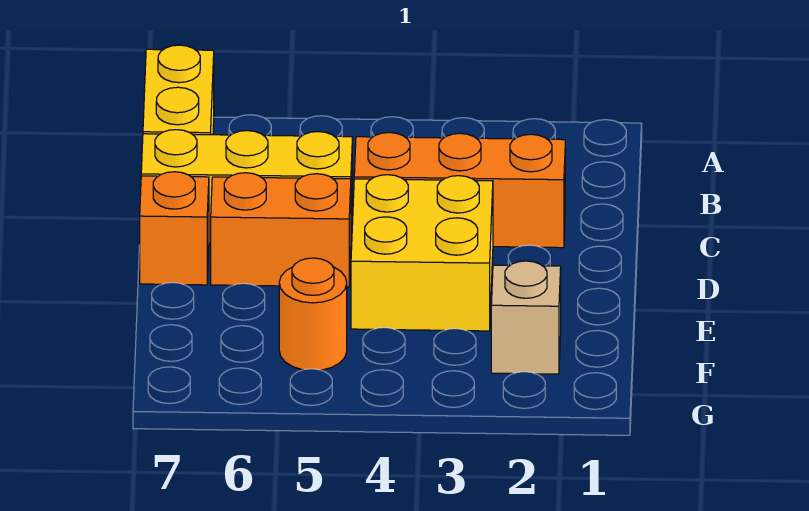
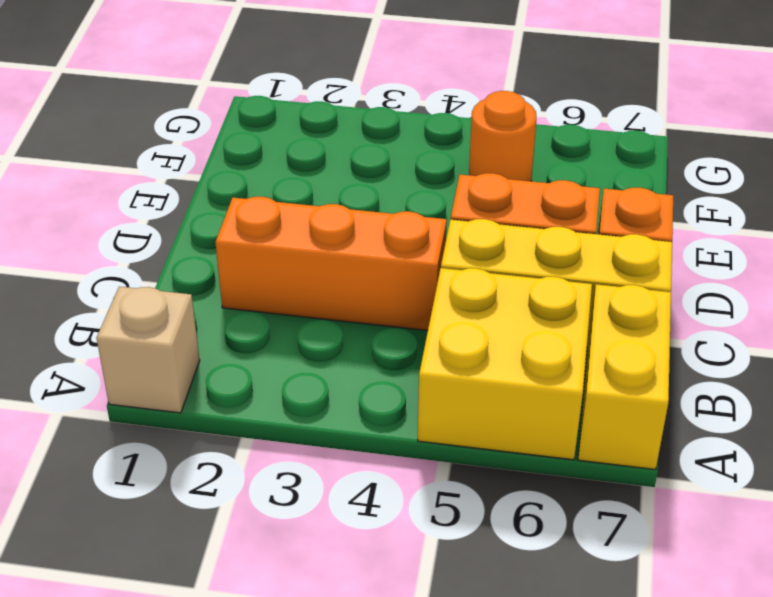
yellow brick D3:E4 level 1 -> yellow brick A5:B6 level 1
tan brick F2 level 1 -> tan brick A1 level 1

